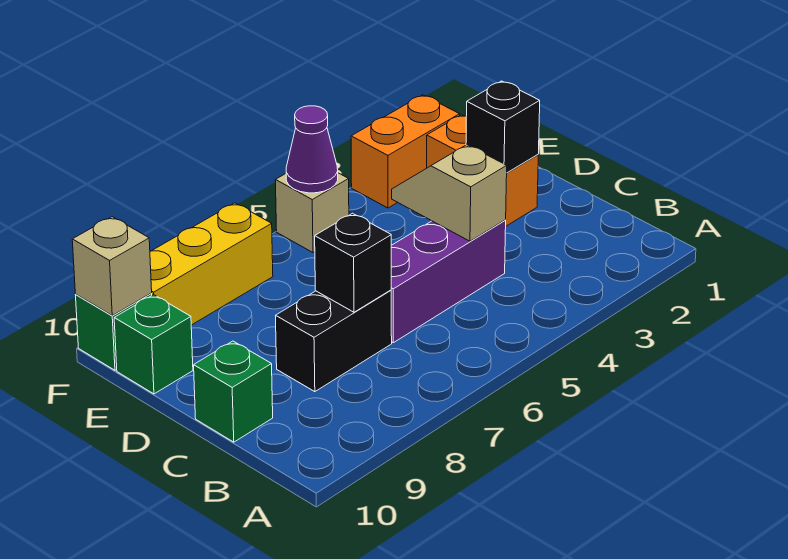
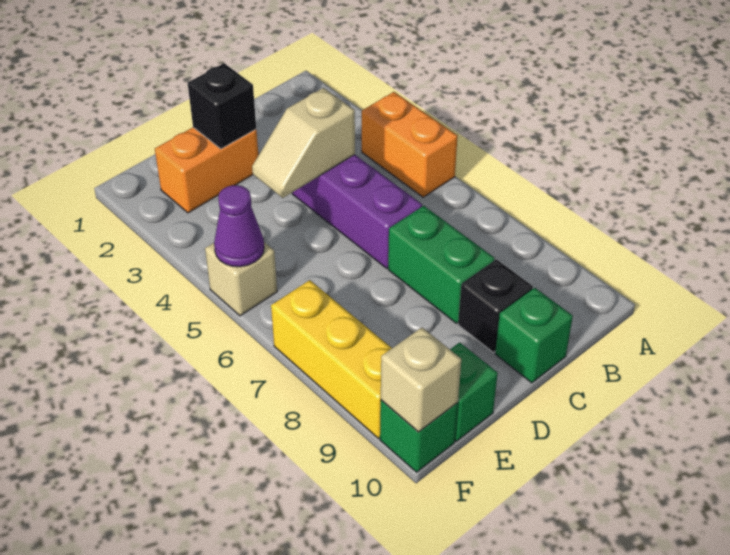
black brick C7:C8 level 1 -> green brick C7:C8 level 1
black brick C7 level 2 -> black brick C9 level 1
orange brick F2:F3 level 1 -> orange brick A4:A5 level 1

